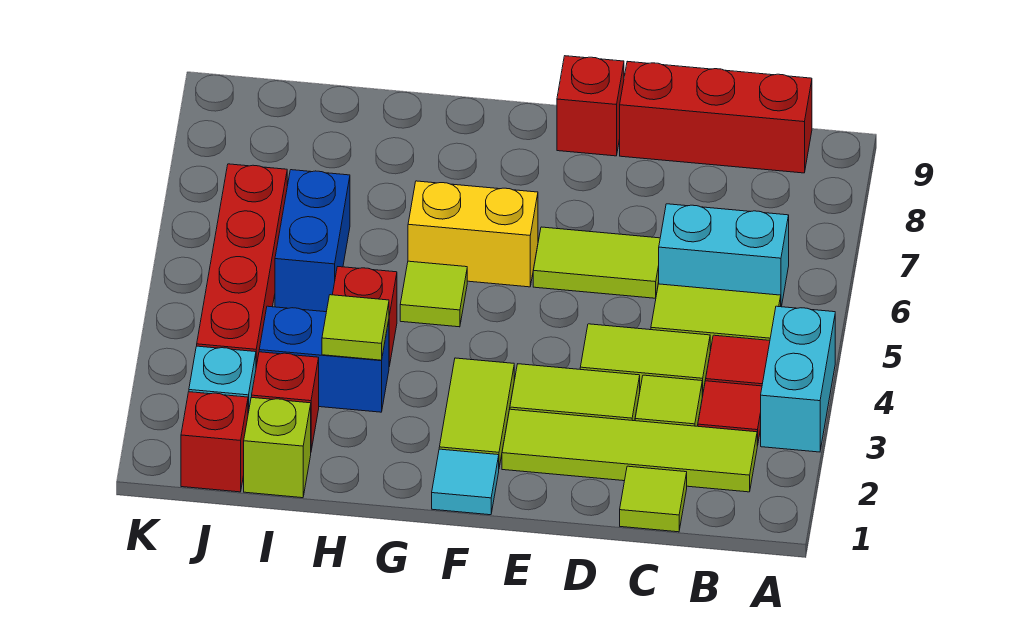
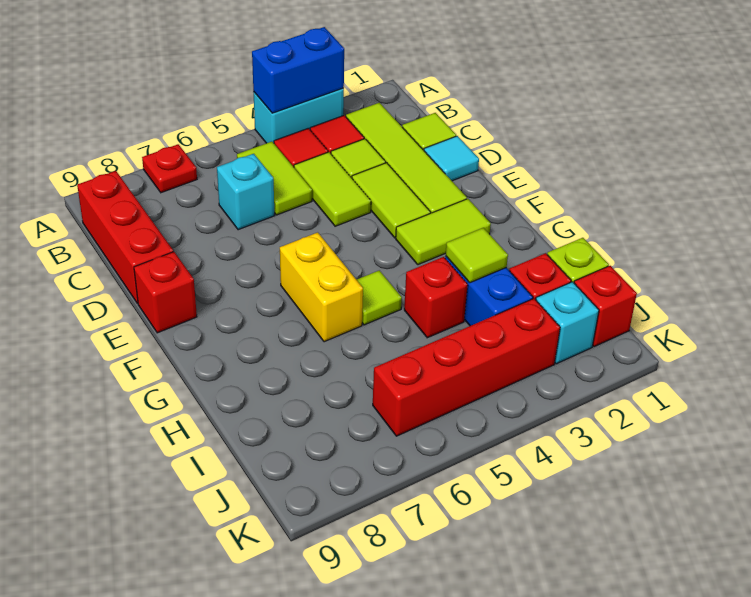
none -> red plate A7 level 1
cyan brick B6:C6 level 1 -> cyan brick C6 level 1
lime tile D6:E6 level 1 -> none
cyan tile F1 level 1 -> cyan tile D1 level 1
blue brick I5:I6 level 1 -> blue brick A3:A4 level 2

